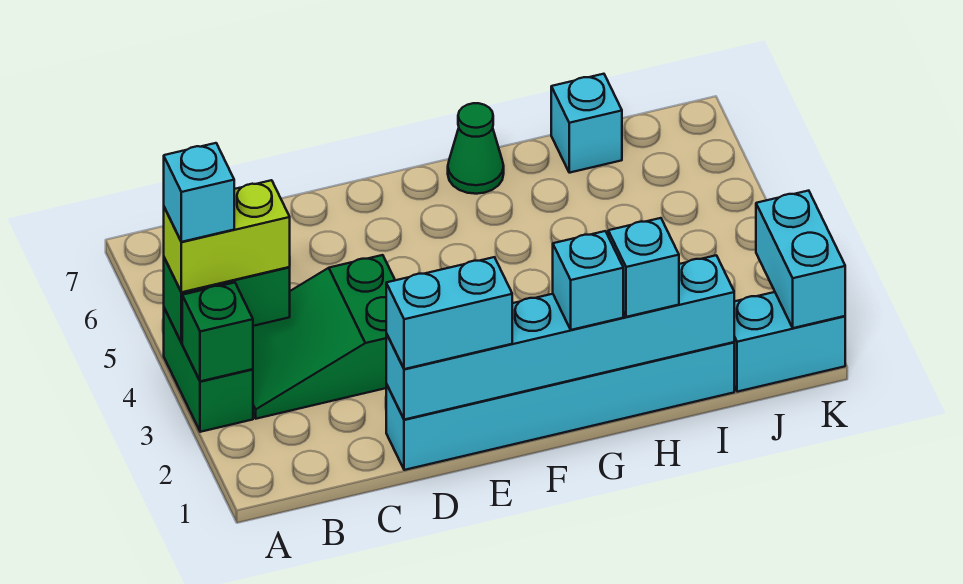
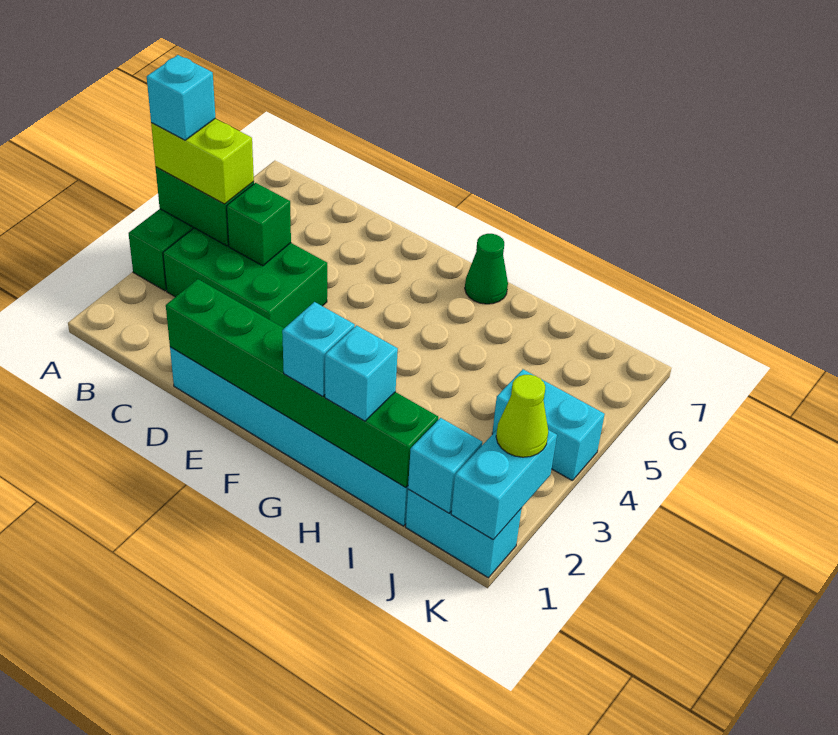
green brick A3 level 2 -> green brick C4 level 2
green slope B3:D4 level 1 top D -> green brick B3:D4 level 1
cyan brick D1:I1 level 2 -> green brick D1:I1 level 2
cyan brick D1:E1 level 3 -> cyan brick J4:K4 level 1
cyan brick I7 level 1 -> cyan brick J1 level 2
none -> lime cone K2 level 3

